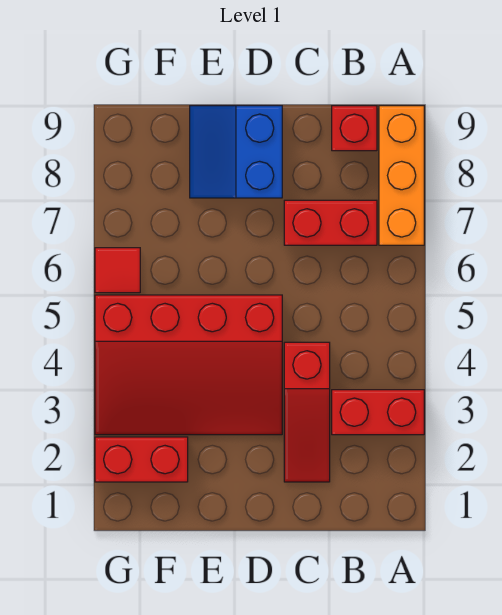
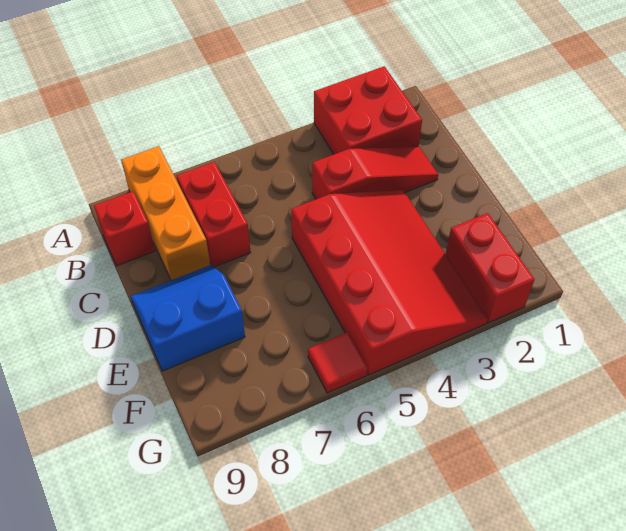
red brick A3:B3 level 1 -> red brick A2:B3 level 1
orange brick A7:A9 level 1 -> orange brick A8:C8 level 1
blue slope D8:E9 level 1 top D -> blue slope D8:E9 level 1 top E

